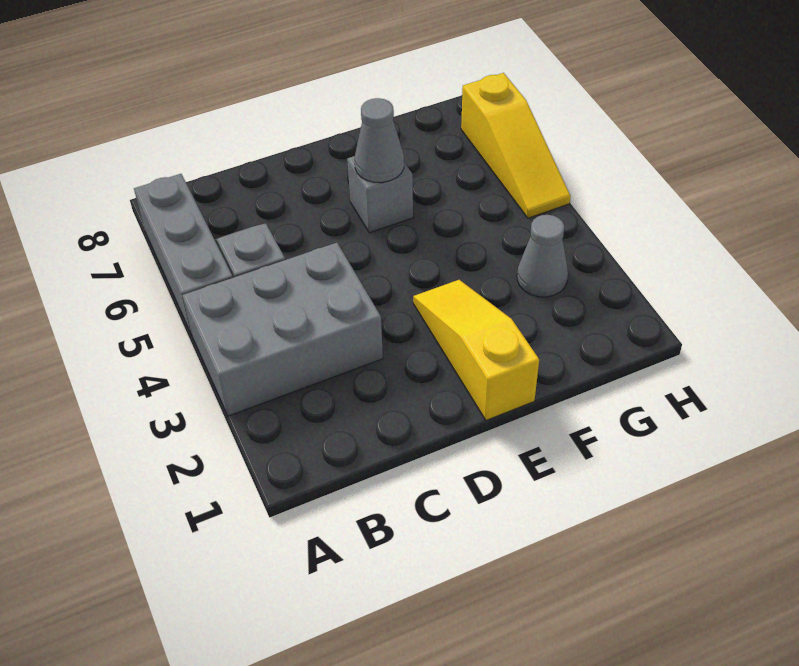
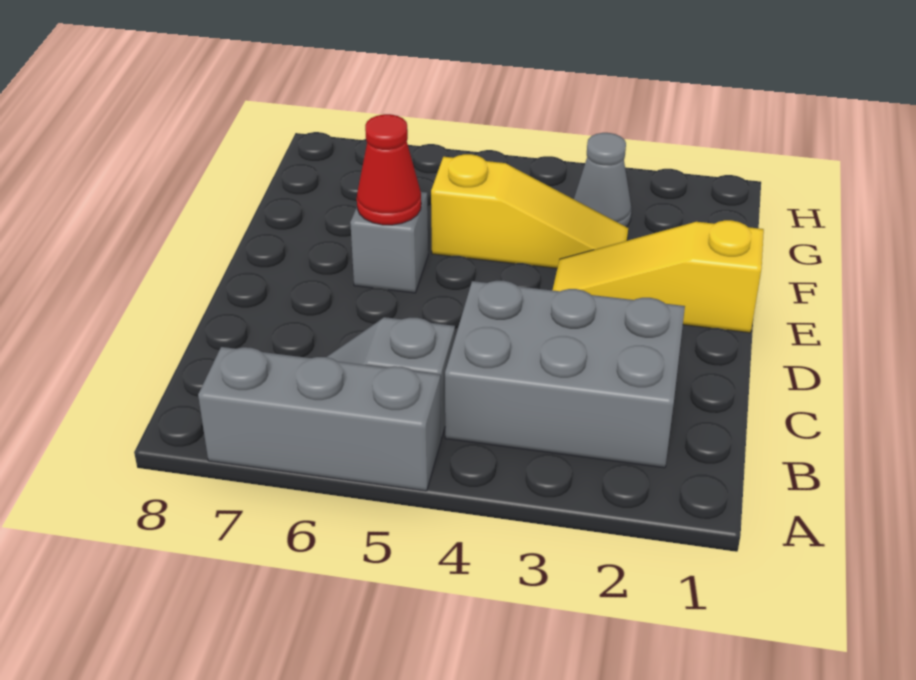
grey brick A3:C4 level 1 -> grey brick B2:C4 level 1
grey cone E6 level 2 -> red cone E6 level 2
yellow slope H5:H7 level 1 top 7 -> yellow slope F3:F5 level 1 top 5

